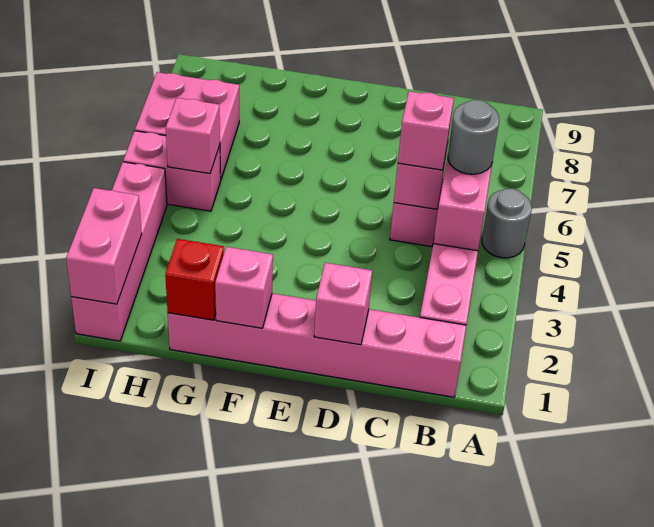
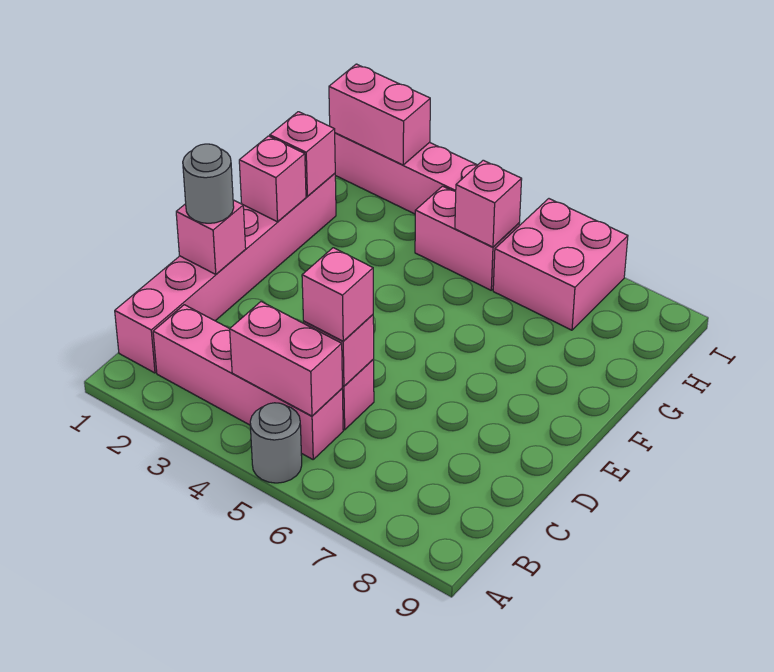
grey round brick B5 level 3 -> grey round brick D1 level 3
red brick G1 level 2 -> pink brick G1 level 2
pink brick H5:I5 level 1 -> pink brick H4:H5 level 1

